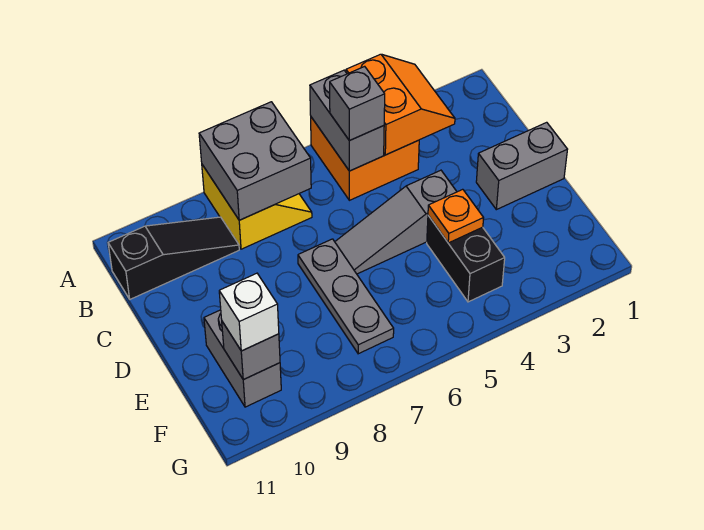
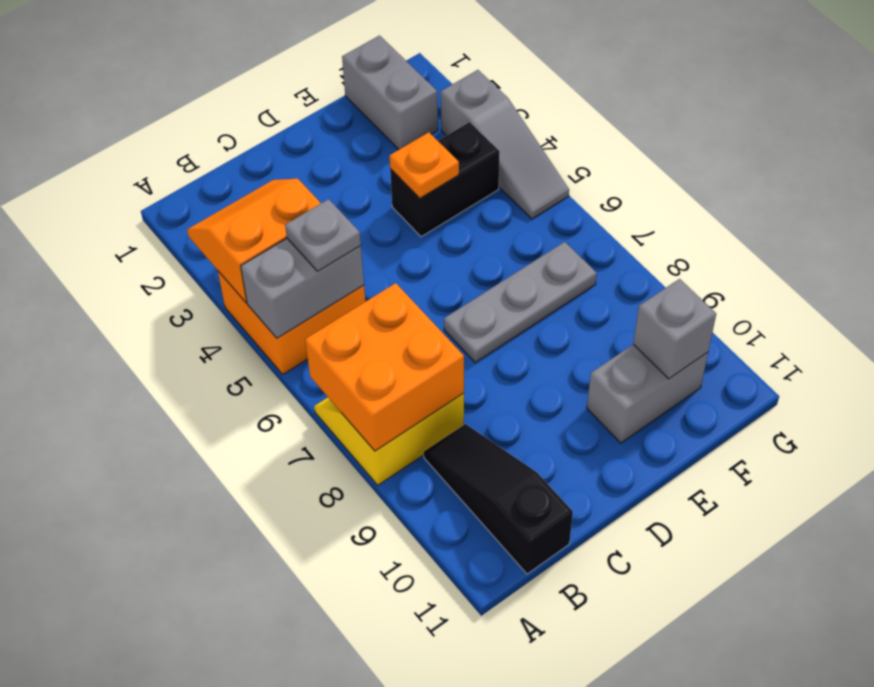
grey brick A7:B8 level 2 -> orange brick A7:B8 level 2
grey brick B5 level 3 -> grey plate B5 level 3
grey brick D1:D2 level 1 -> grey brick F1:F2 level 1
grey slope D4:D6 level 1 top 4 -> grey slope G3:G5 level 1 top 3
white brick F10 level 3 -> none

